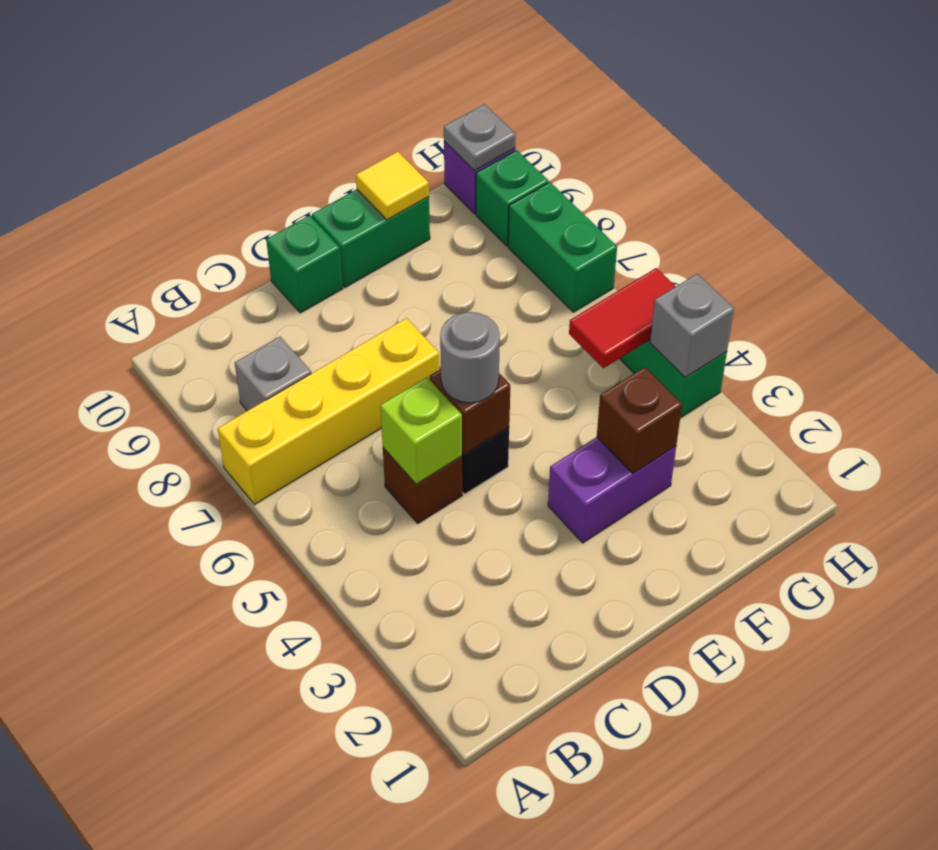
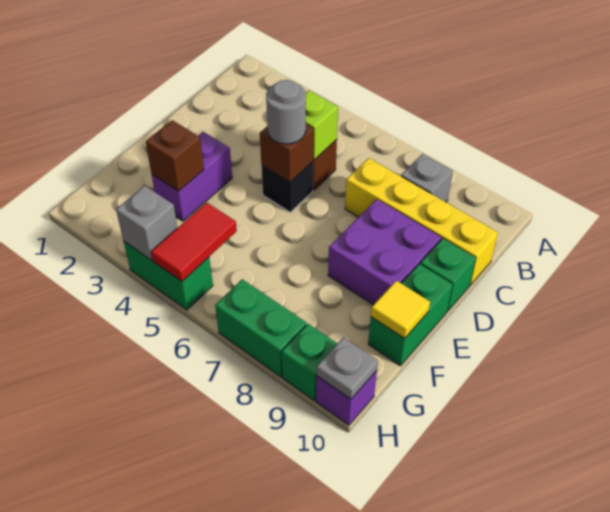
yellow brick A7:D7 level 1 -> yellow brick C7:C10 level 1
none -> purple brick D8:E9 level 1

